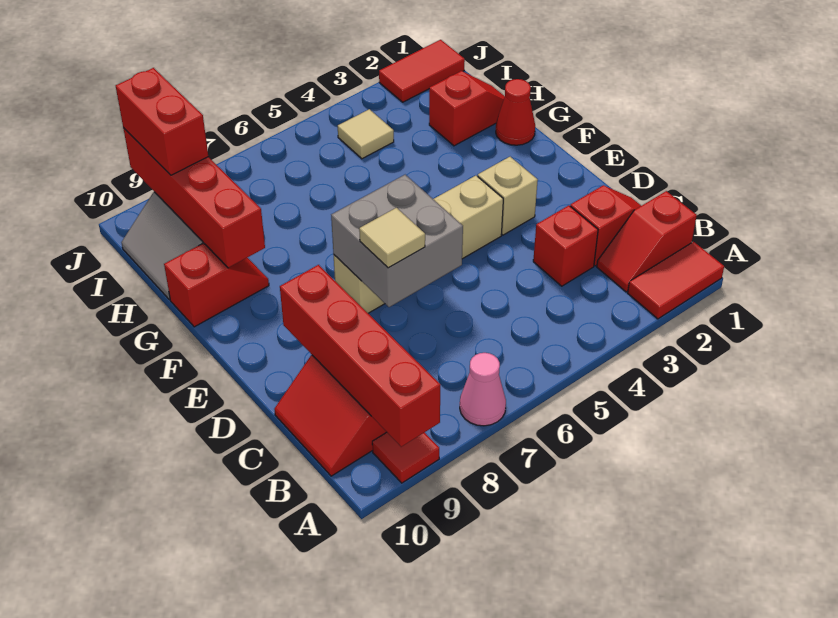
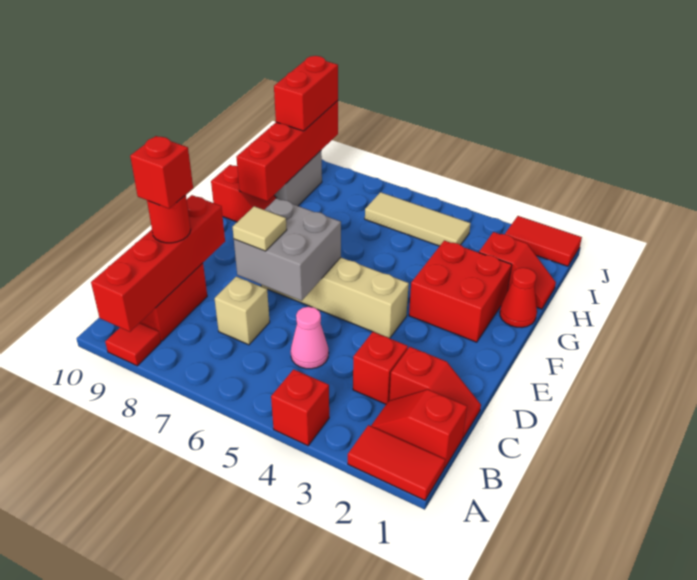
none -> red brick A4 level 1
pink cone A7 level 1 -> pink cone C5 level 1
none -> red round brick C9 level 3
none -> red brick C9 level 4
tan brick E3 level 1 -> tan brick C7 level 1
none -> red brick F2:G3 level 1
tan tile I4 level 1 -> tan tile I4:I6 level 1

